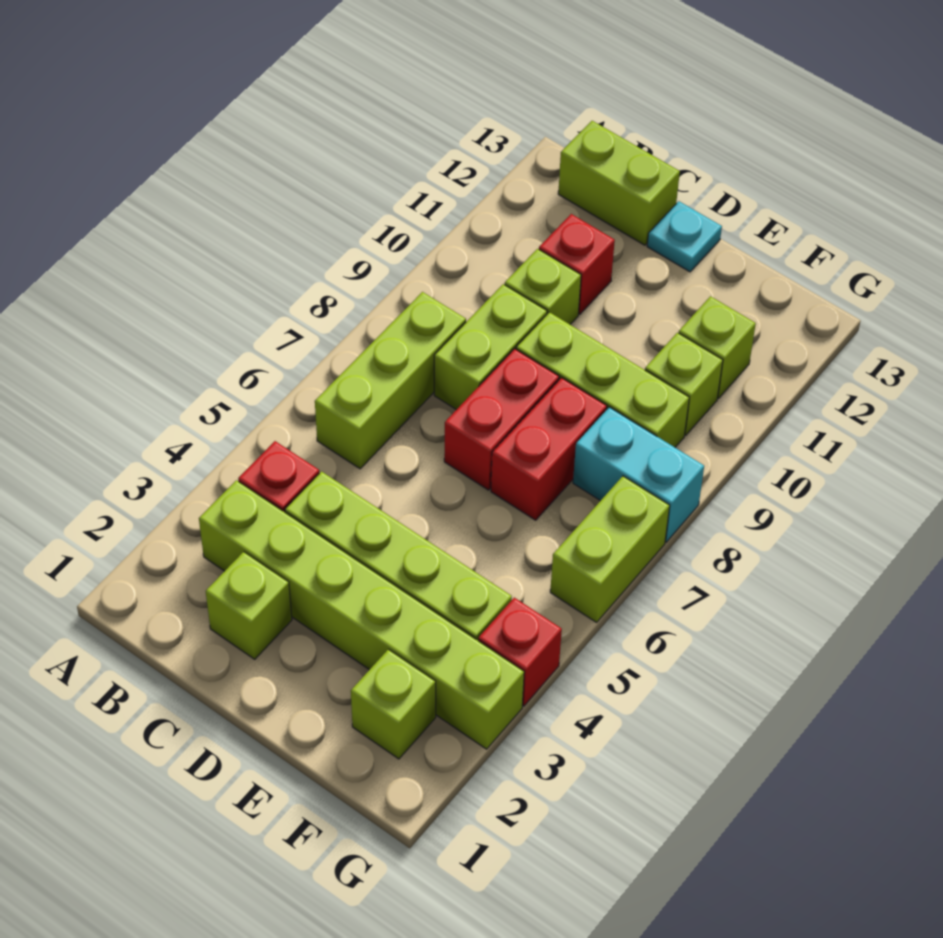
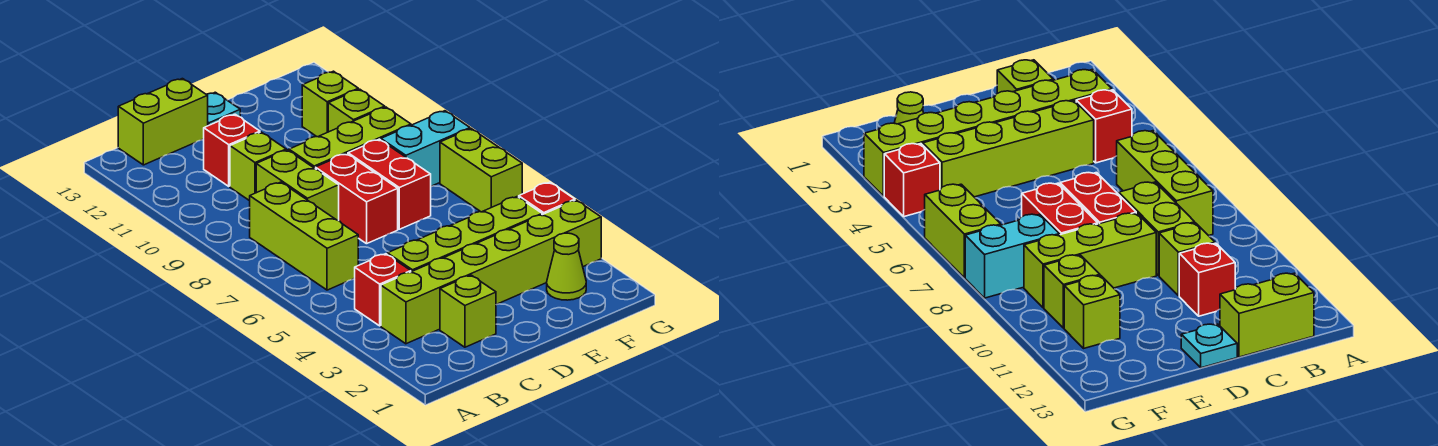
lime brick F2 level 1 -> lime cone F2 level 1

